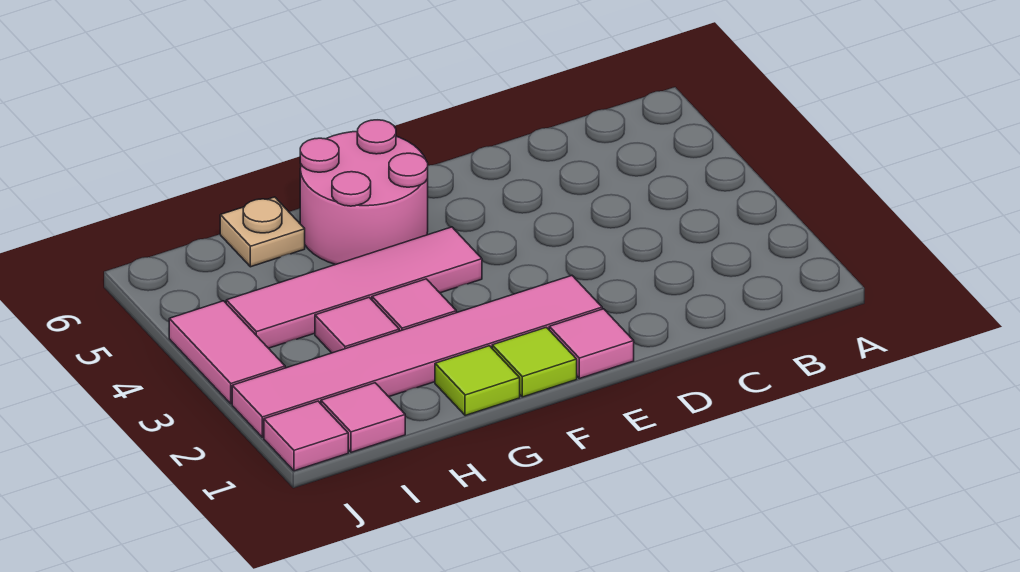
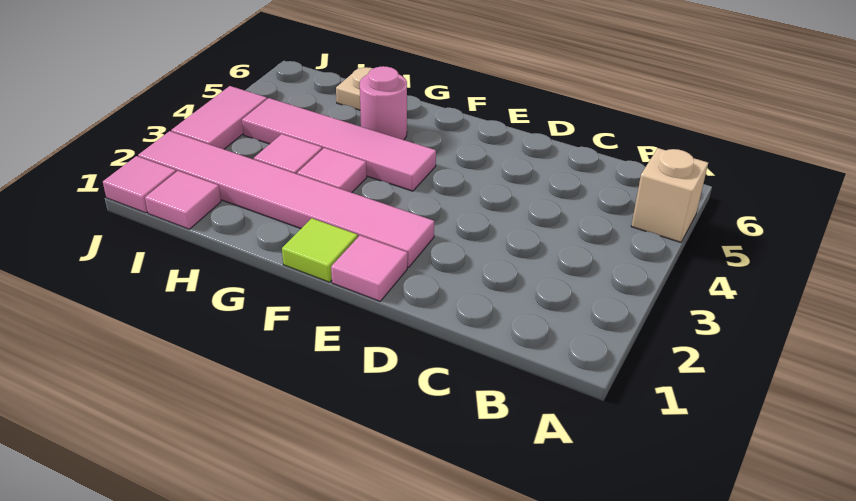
none -> tan brick A5 level 1
pink round brick F5:G6 level 1 -> pink round brick G5 level 1
lime tile G1 level 1 -> none

